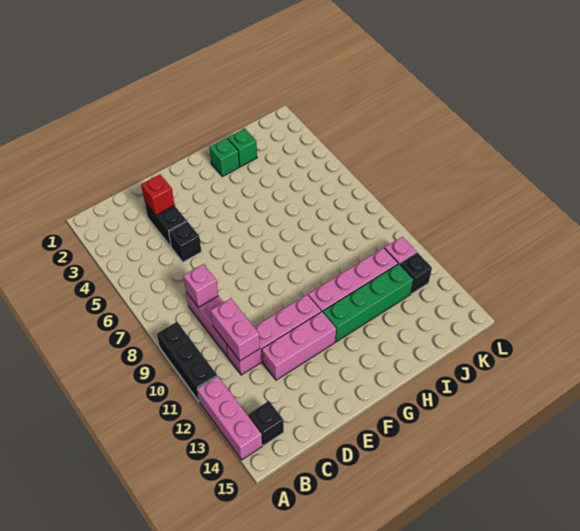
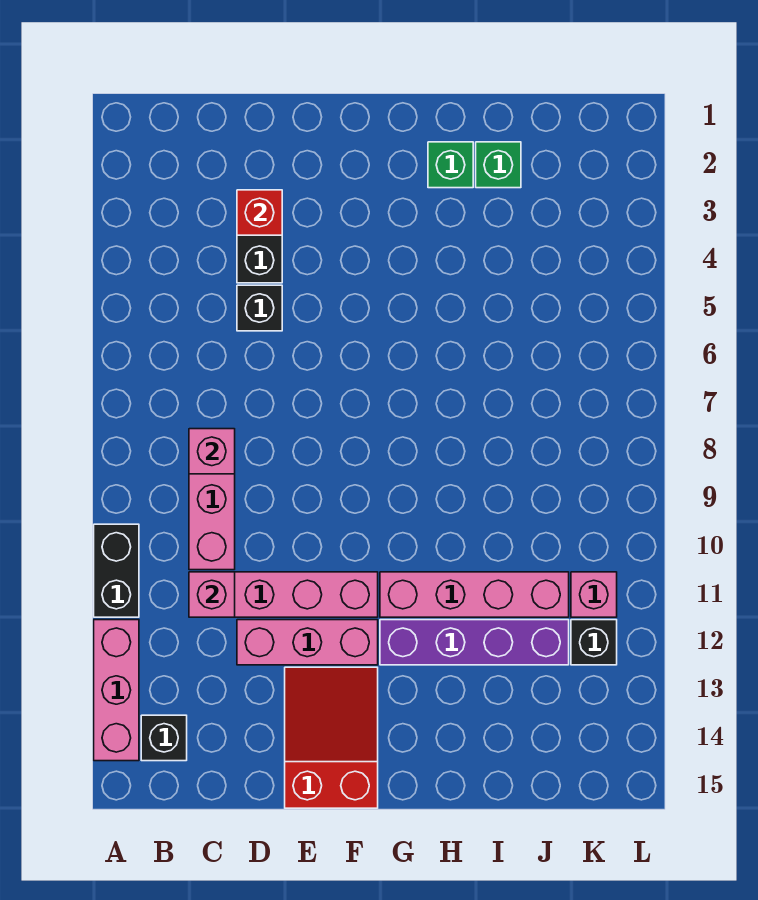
black brick A9:A11 level 1 -> black brick A10:A11 level 1
pink brick C10:C11 level 2 -> pink brick C11 level 2
none -> red slope E13:F15 level 1 top 15
green brick G12:J12 level 1 -> purple brick G12:J12 level 1

